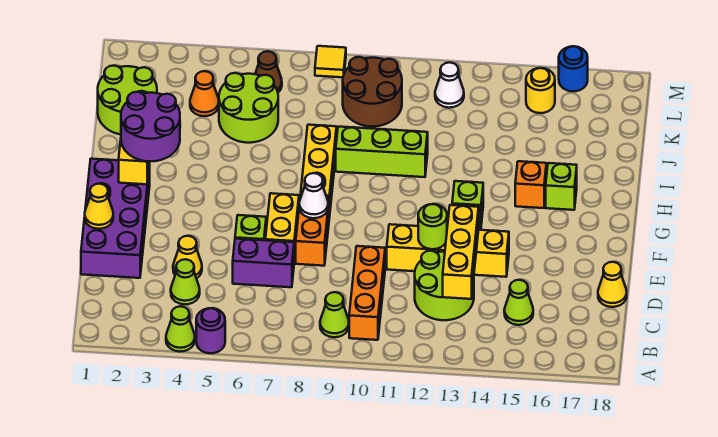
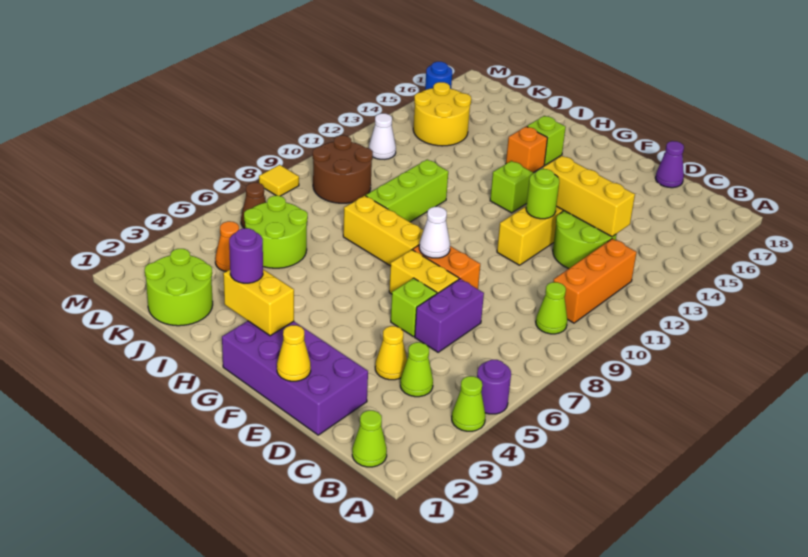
orange brick B10:D10 level 1 -> orange brick B10:B12 level 1
lime cone C15 level 1 -> lime cone B1 level 1
yellow cone D18 level 1 -> purple cone D18 level 1
purple round brick G2:H3 level 3 -> purple round brick H2 level 3
yellow round brick L15 level 1 -> yellow round brick K14:L15 level 1

